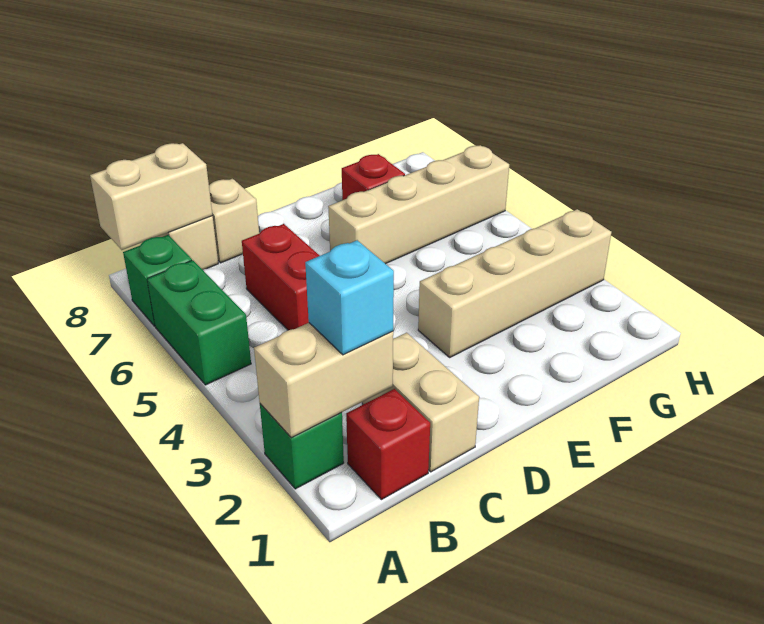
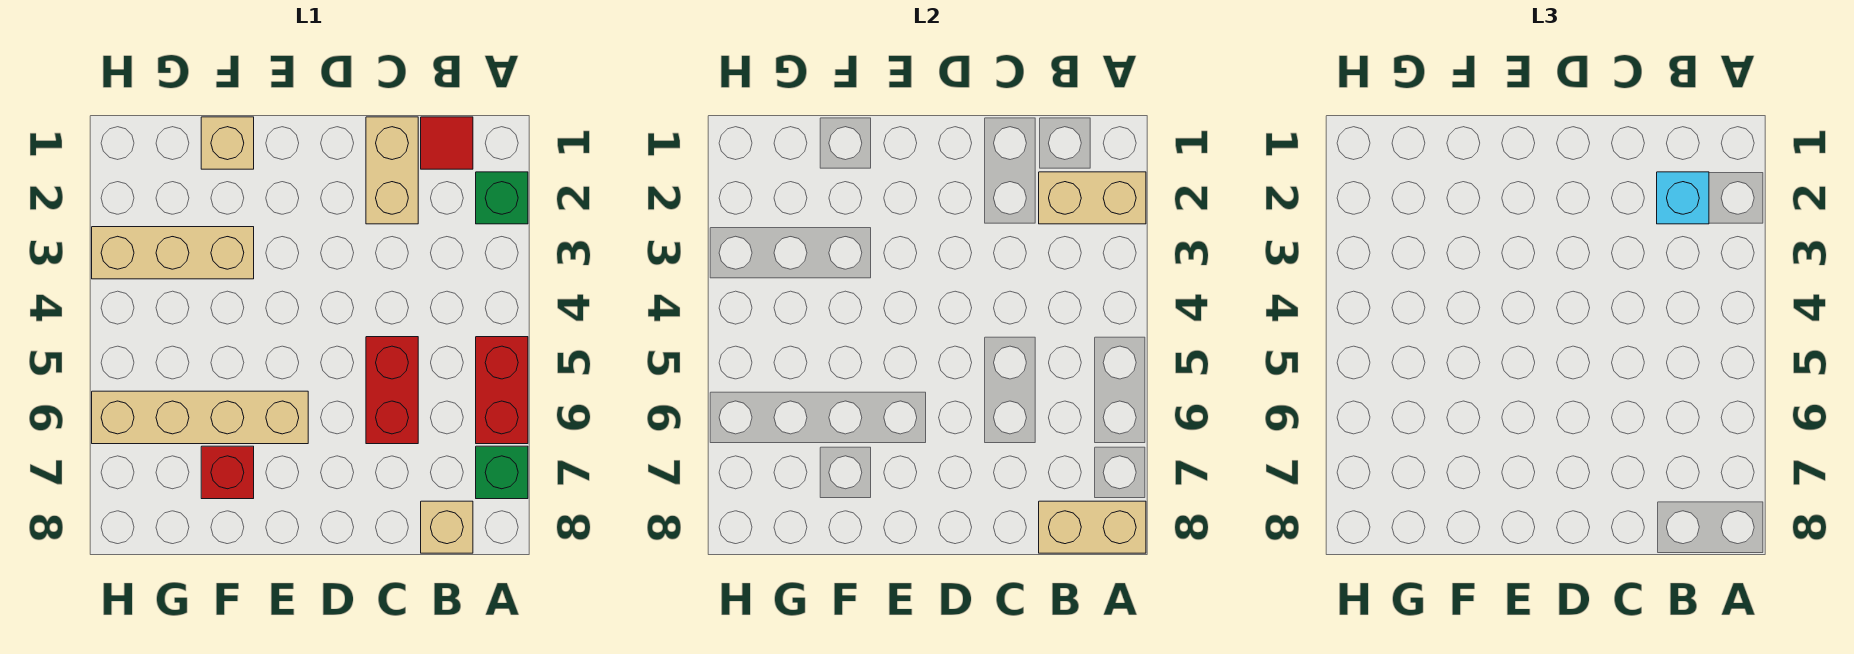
green brick A5:A6 level 1 -> red brick A5:A6 level 1
red brick B1 level 1 -> red tile B1 level 1
tan brick C8 level 1 -> tan brick F1 level 1
tan brick E3:H3 level 1 -> tan brick F3:H3 level 1

